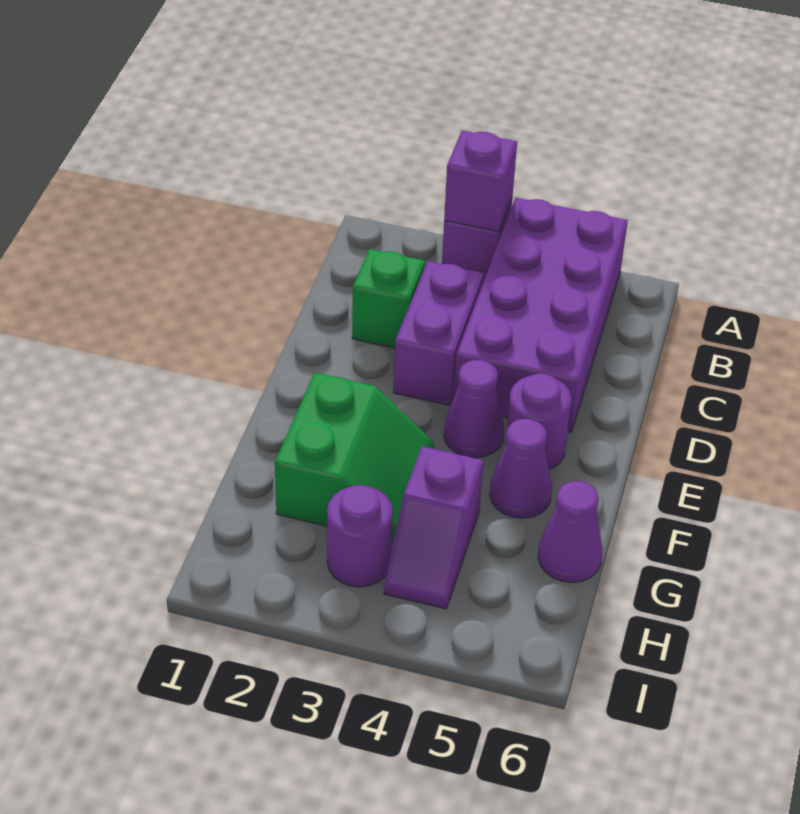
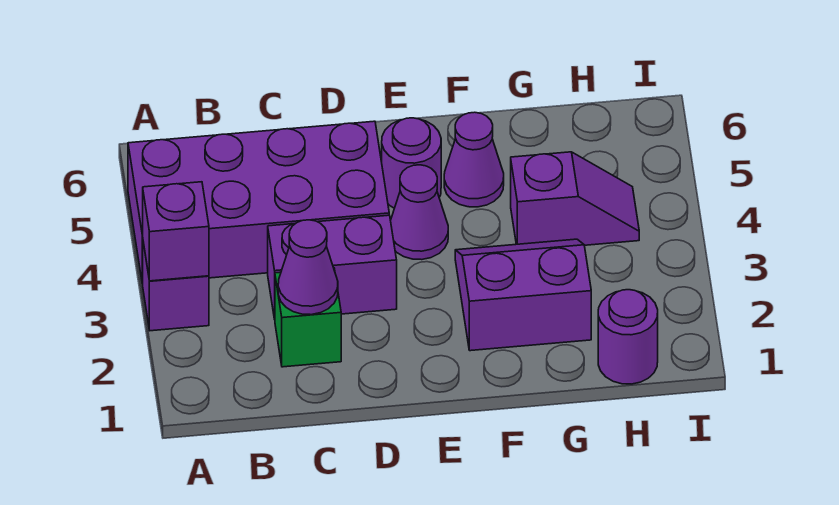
green slope F2:G3 level 1 top 2 -> purple slope F2:G3 level 1 top 2
purple cone G6 level 1 -> purple cone C2 level 2
purple round brick H3 level 1 -> purple round brick H1 level 1

